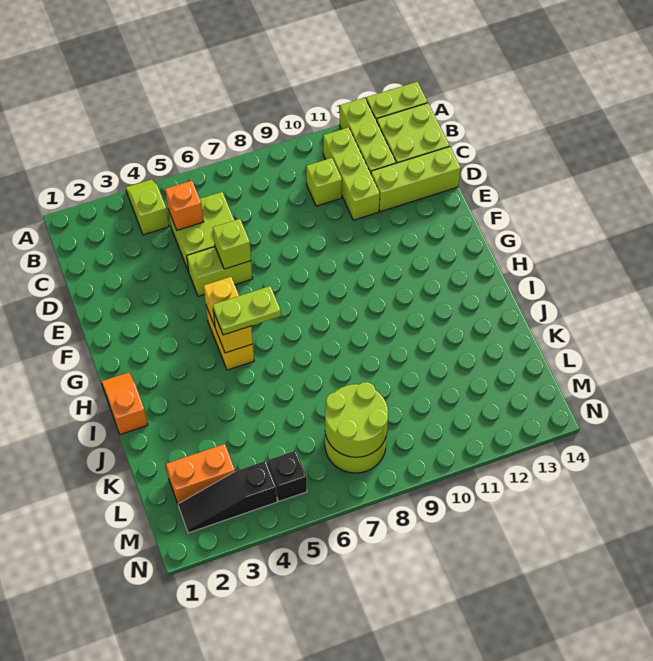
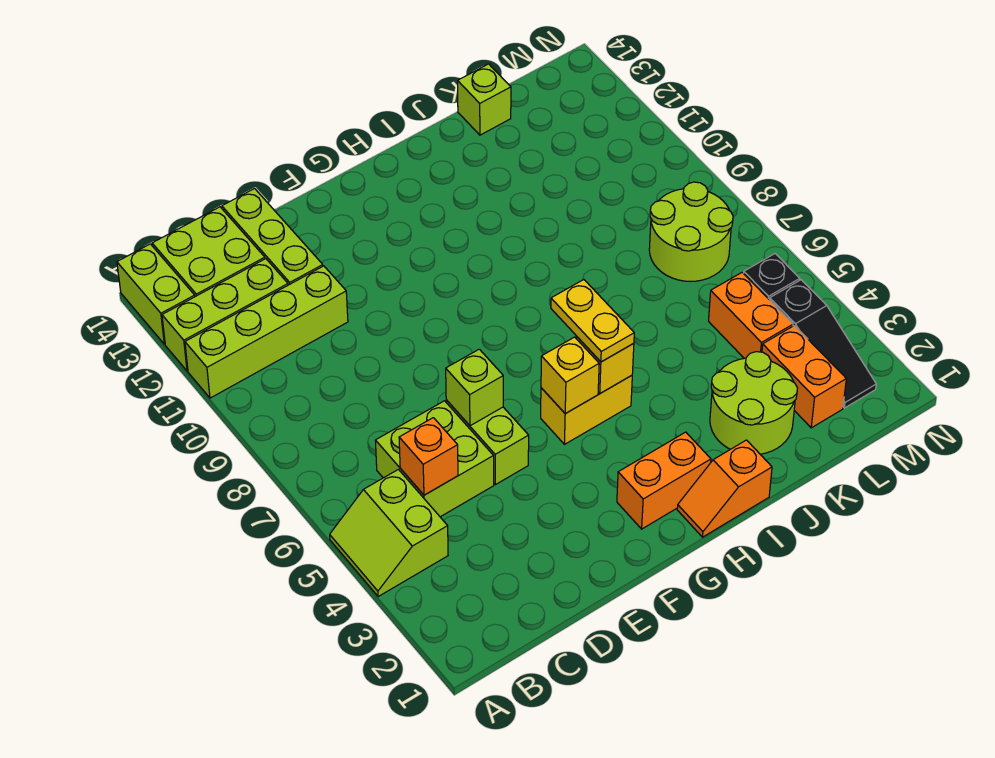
lime slope A4:B4 level 1 top B -> lime slope A4:B5 level 1 top B
lime brick B11:D11 level 1 -> lime brick A11:D11 level 1
lime brick C10 level 1 -> lime brick K14 level 1
none -> orange brick G2:H2 level 1
lime plate H5:H6 level 3 -> yellow plate H5:H6 level 3
none -> orange brick L4:L5 level 1
lime round brick L7:M8 level 2 -> lime round brick J2:K3 level 1

